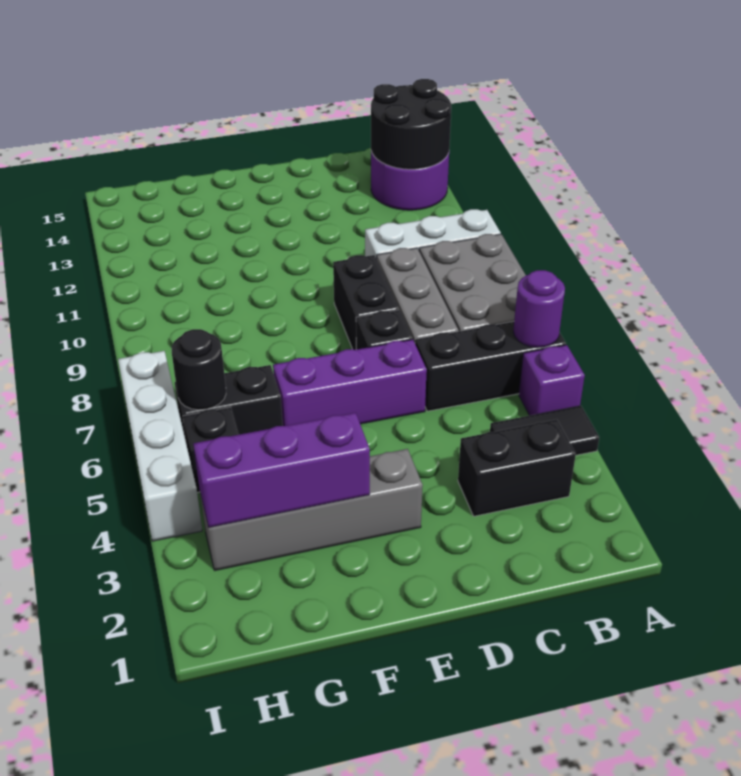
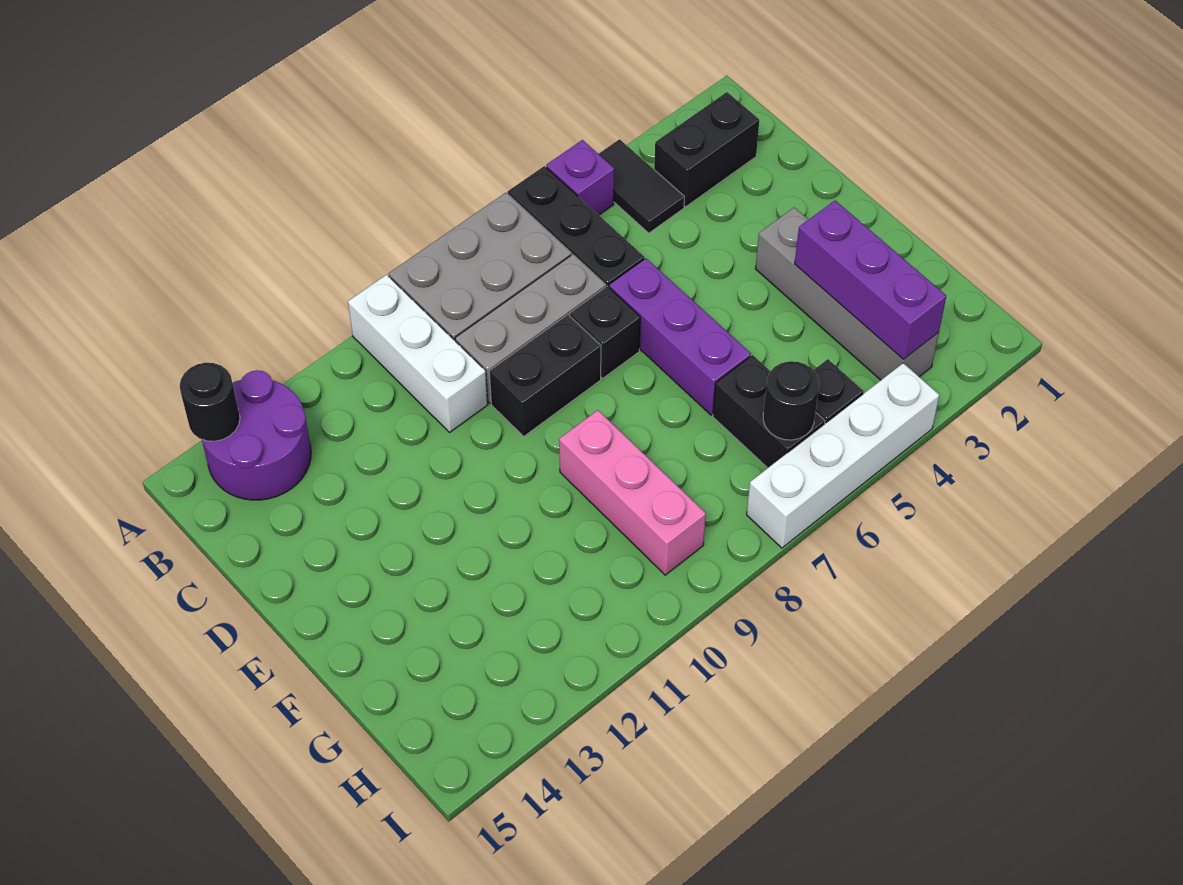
purple round brick A6 level 2 -> none
black round brick A13:B14 level 2 -> black round brick A14 level 2
black brick B3:C3 level 1 -> black brick B2:B3 level 1
none -> pink brick F9:H9 level 1

